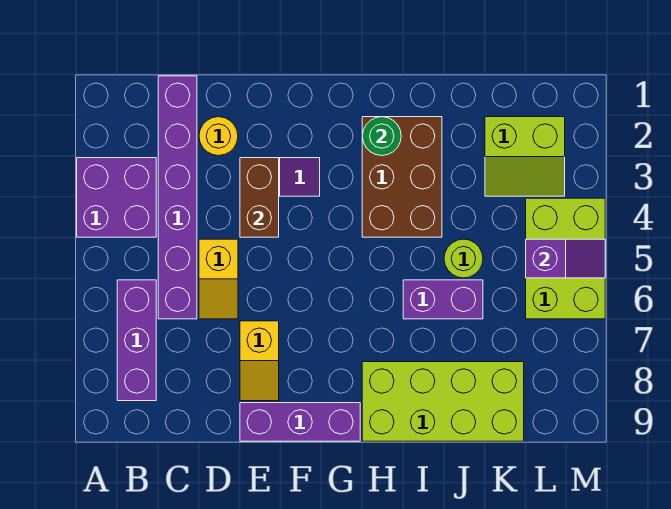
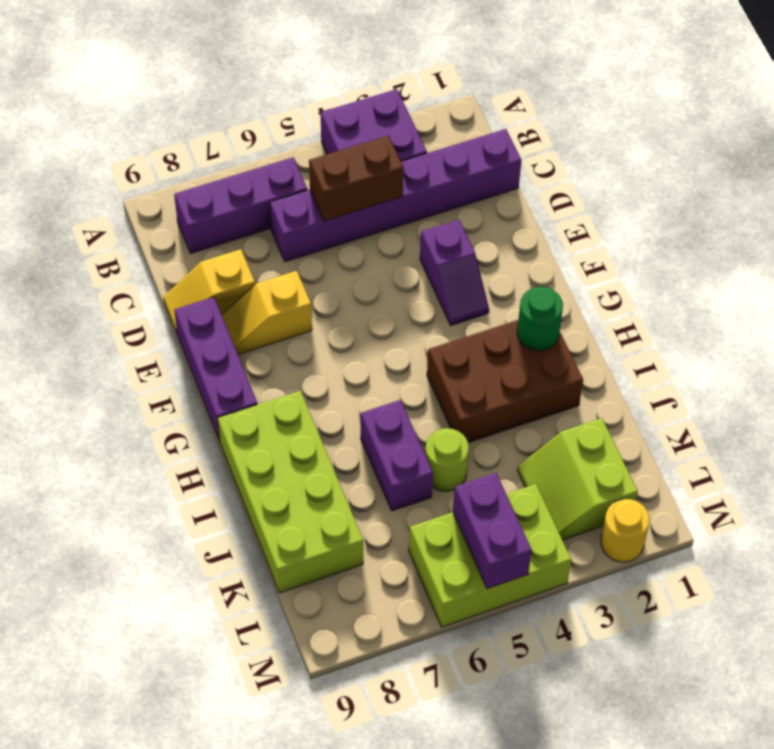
yellow round brick D2 level 1 -> yellow round brick M2 level 1
yellow slope D5:D6 level 1 top 5 -> yellow slope D8:D9 level 1 top 8
brown brick E3:E4 level 2 -> brown brick C4:C5 level 2
purple slope L5:M5 level 2 top L -> purple brick L5:M5 level 2

